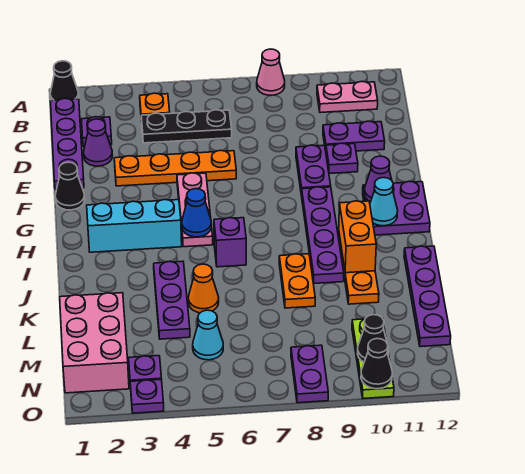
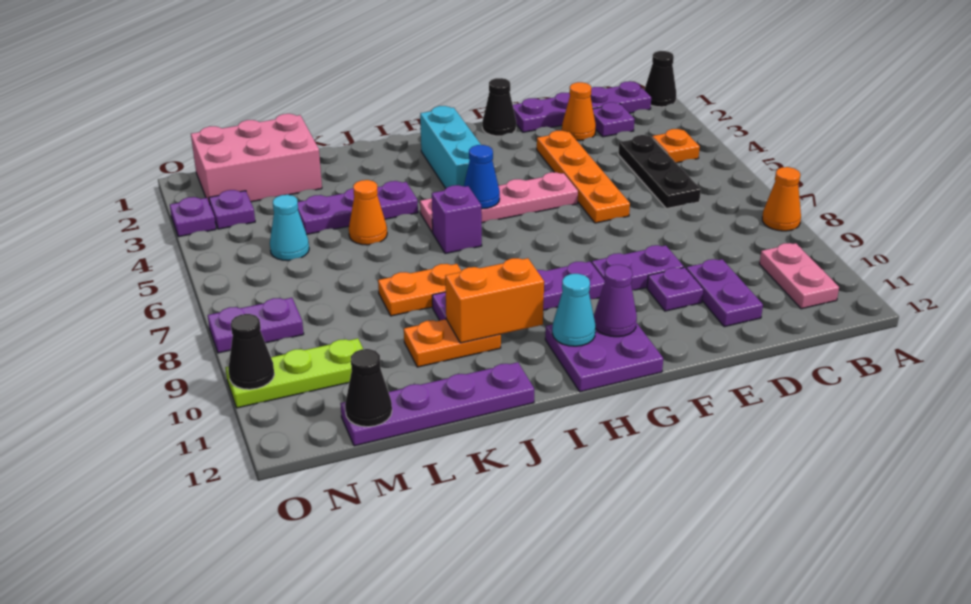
pink cone A8 level 1 -> orange cone A8 level 1
purple cone D2 level 1 -> orange cone D2 level 1
pink plate F5:H5 level 1 -> pink plate F5:I5 level 1
black cone N10 level 2 -> black cone M12 level 2

